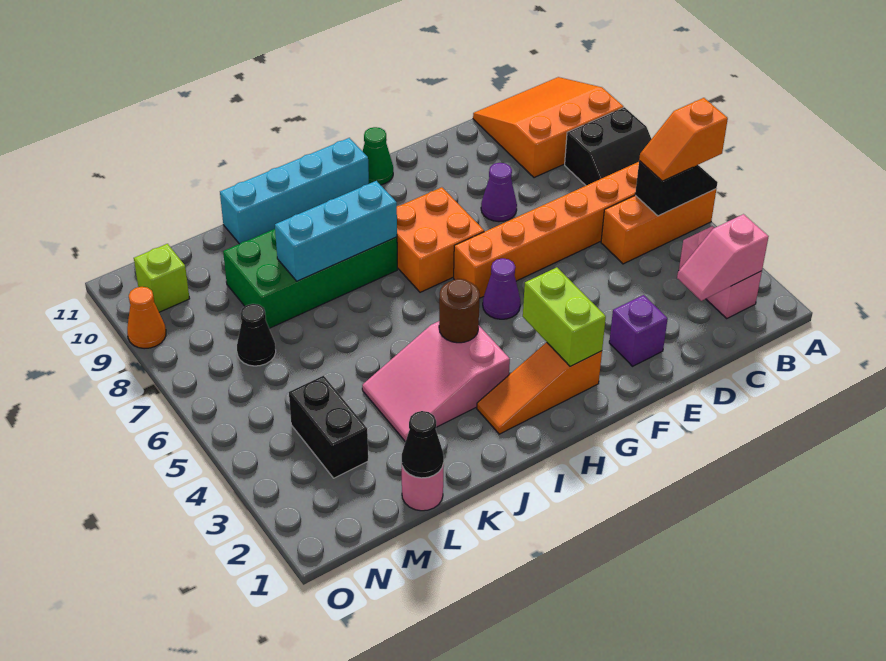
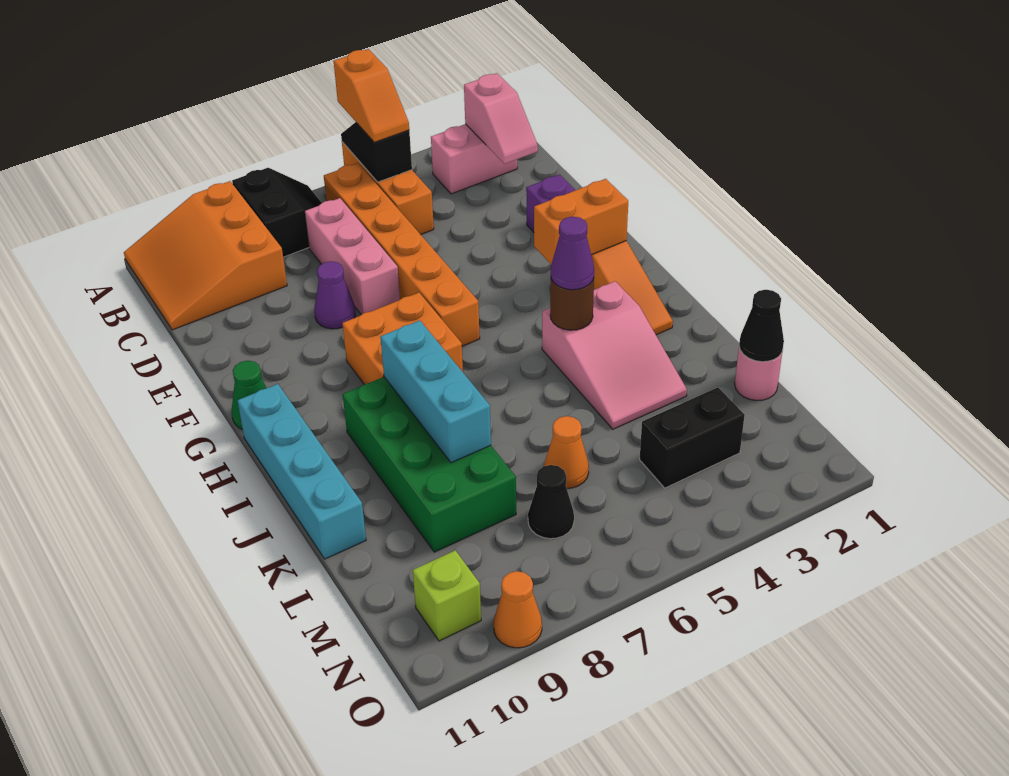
none -> pink brick C7:E7 level 1
lime brick G2:G3 level 2 -> orange brick G2:G3 level 2
purple cone G5 level 1 -> purple cone I4 level 3
none -> orange cone L6 level 1

